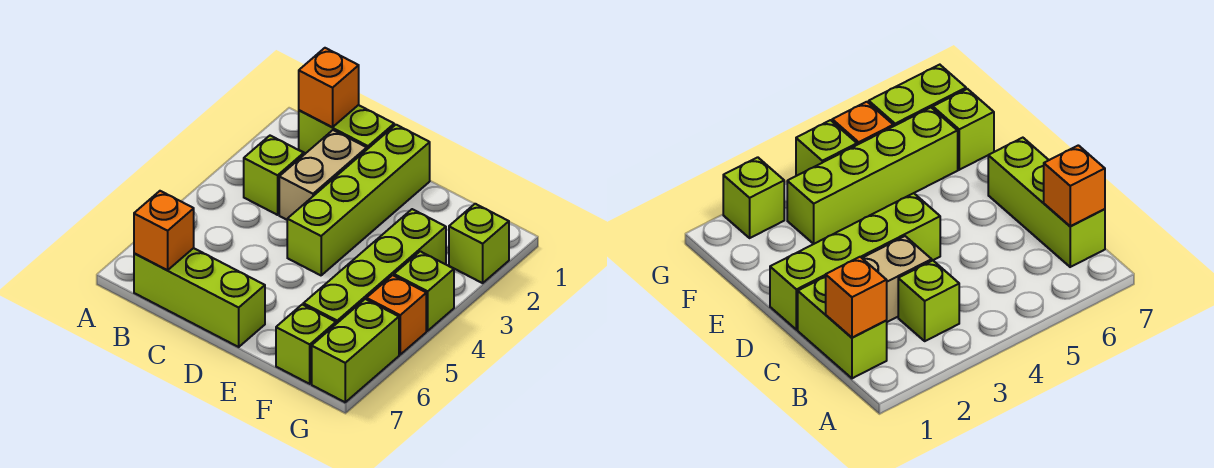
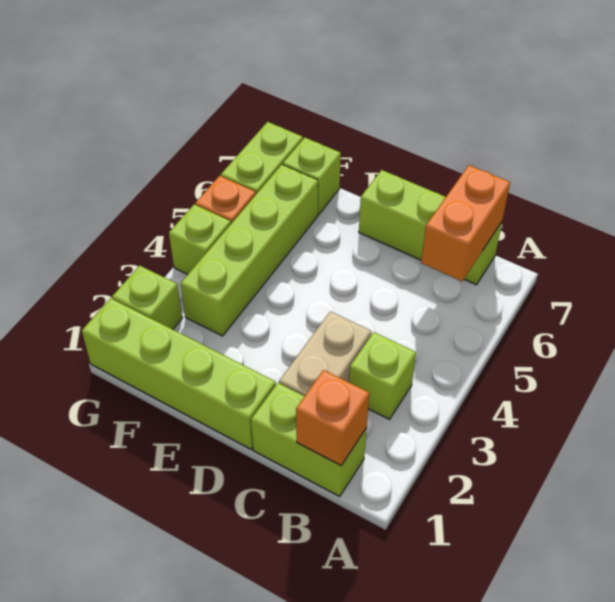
orange brick B7 level 2 -> orange brick B6:B7 level 2
lime brick D1:D4 level 1 -> lime brick D1:G1 level 1

